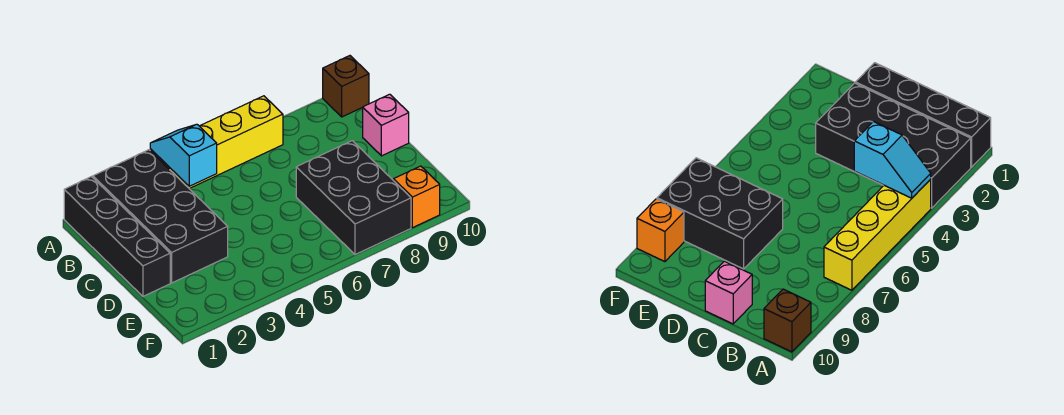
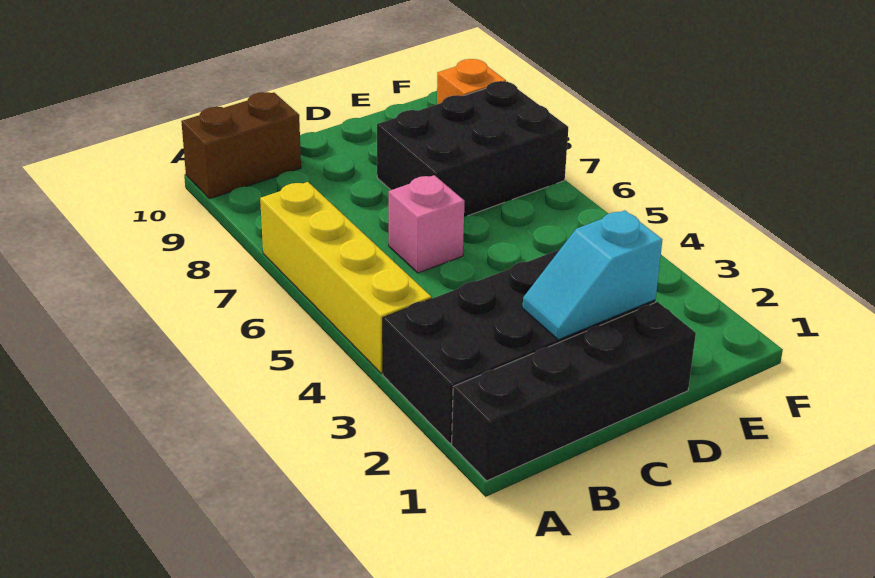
cyan slope A4:B4 level 2 top B -> cyan slope C2:D2 level 2 top D
brown brick A10 level 1 -> brown brick A10:B10 level 1
pink brick C10 level 1 -> pink brick C6 level 1

